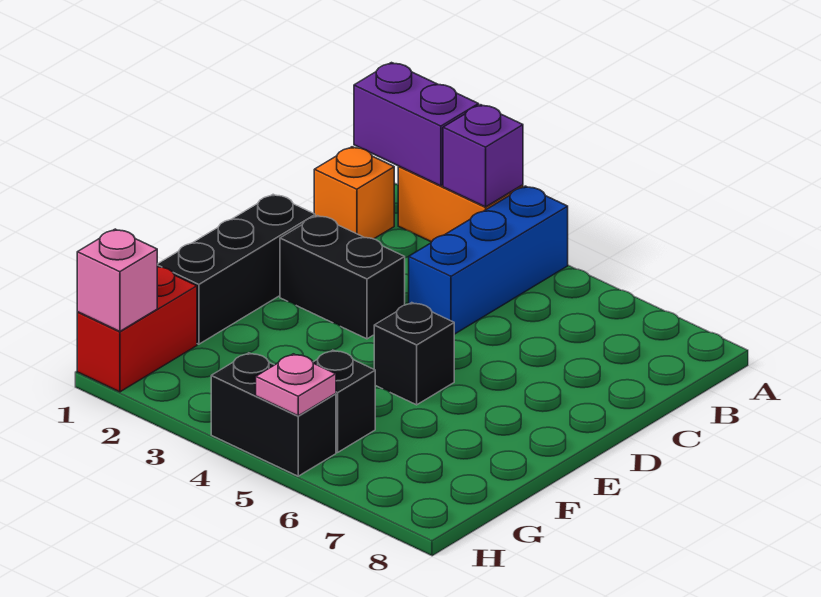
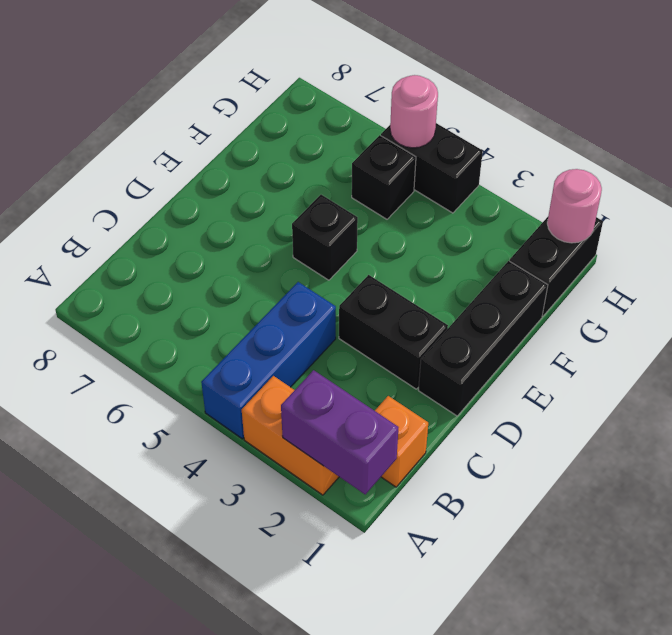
purple brick A3 level 2 -> none
red brick G1:H1 level 1 -> black brick G1:H1 level 1
pink brick H1 level 2 -> pink round brick H1 level 2
pink plate H5 level 2 -> pink round brick H5 level 2

